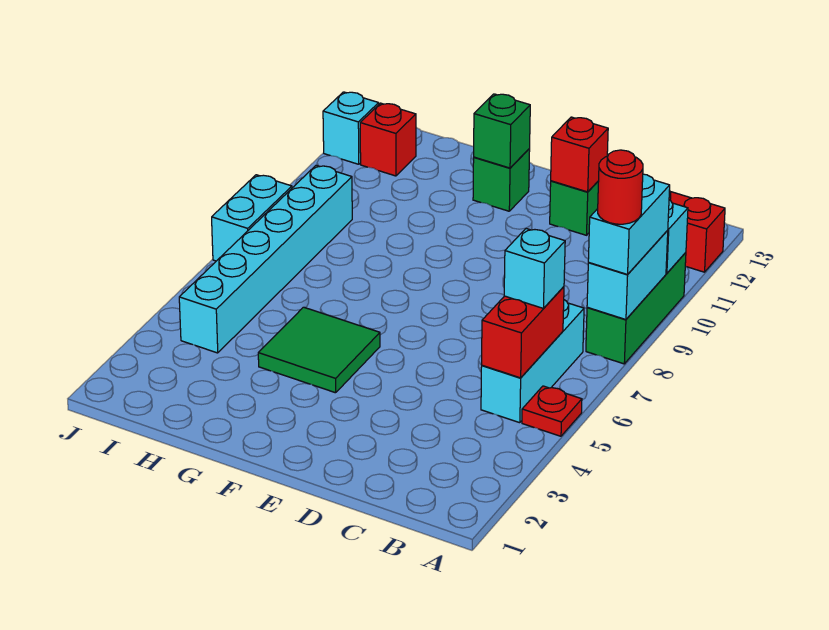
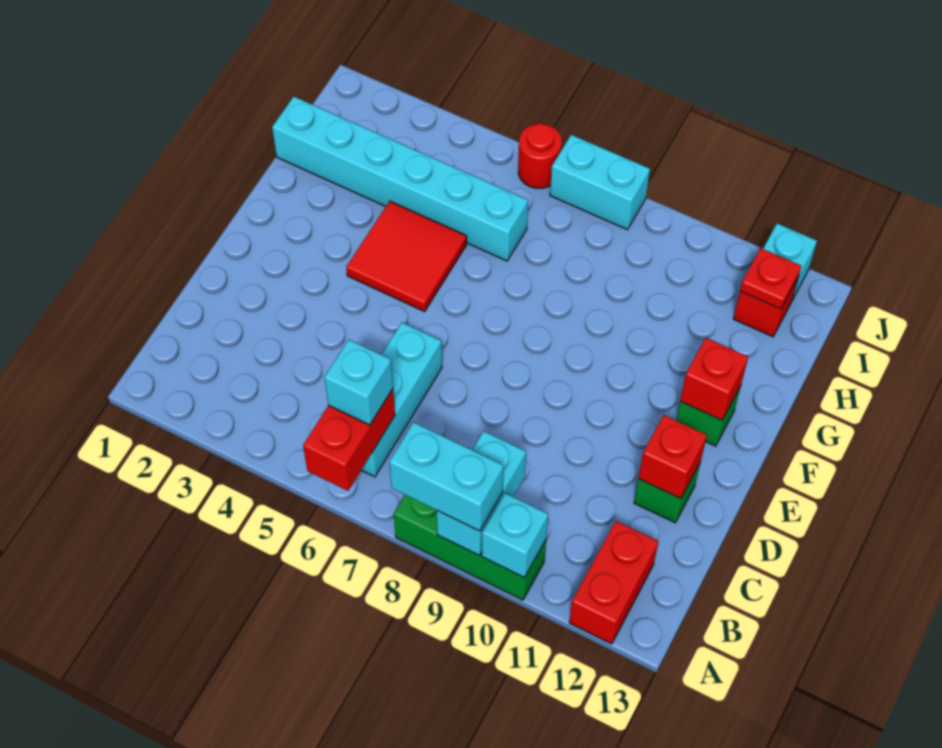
red plate A5 level 1 -> red plate I12 level 2
cyan brick A8:A9 level 2 -> cyan brick A9:B9 level 2
red round brick A8 level 4 -> red round brick J6 level 1
cyan brick B5:B7 level 1 -> cyan brick B6:D6 level 1
red brick B5:B6 level 2 -> red brick A6:B6 level 2
green tile F4:G5 level 1 -> red tile F4:G5 level 1
green brick F12 level 2 -> red brick F12 level 2
cyan brick I4:I9 level 1 -> cyan brick H1:H6 level 1

